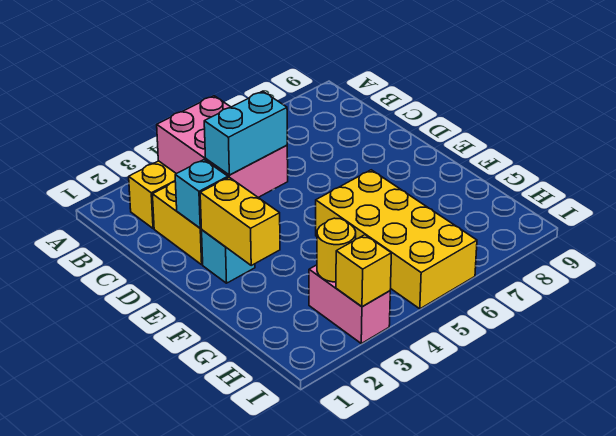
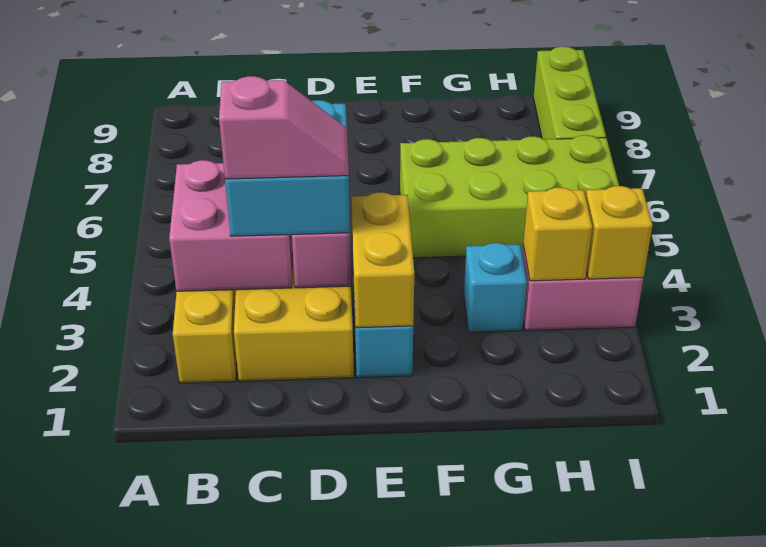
none -> pink slope C3:D3 level 4 top C
cyan brick D2 level 2 -> cyan brick G3 level 1
cyan brick D3:D4 level 3 -> cyan brick C3:D4 level 3
yellow brick E2:F2 level 2 -> yellow brick E2:E3 level 2
yellow brick F5:I6 level 1 -> lime brick F5:I6 level 1
yellow round brick H3 level 2 -> yellow brick H3 level 2
none -> lime brick I7:I9 level 1

